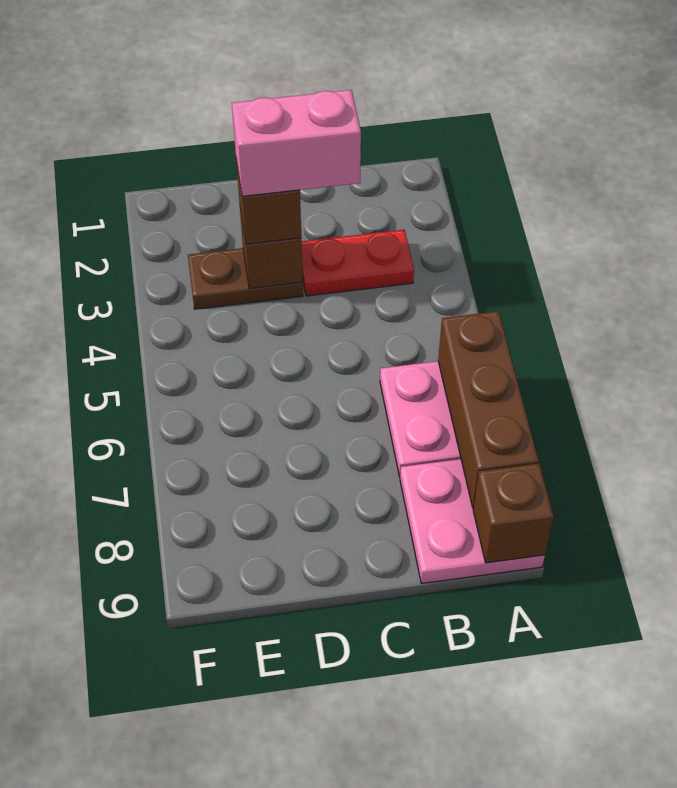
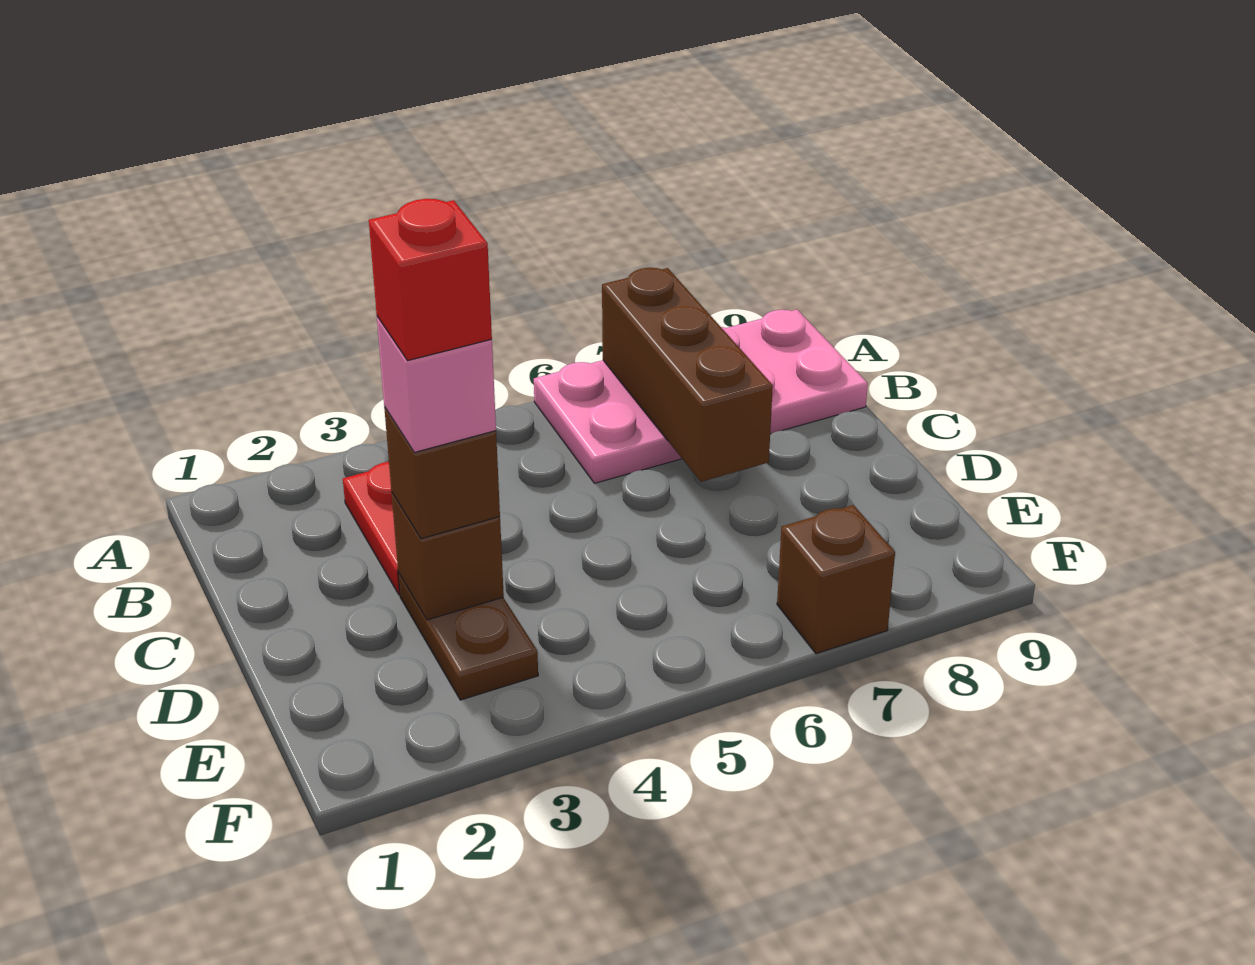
brown brick A6:A8 level 2 -> brown brick A7:C7 level 2
brown brick A9 level 2 -> brown brick F7 level 1
pink brick C3:D3 level 4 -> pink brick D3 level 4
none -> red brick D3 level 5

